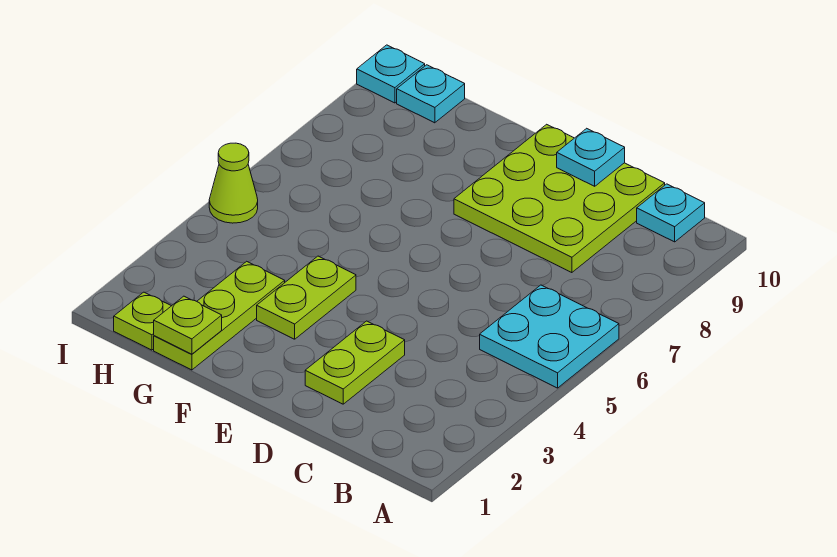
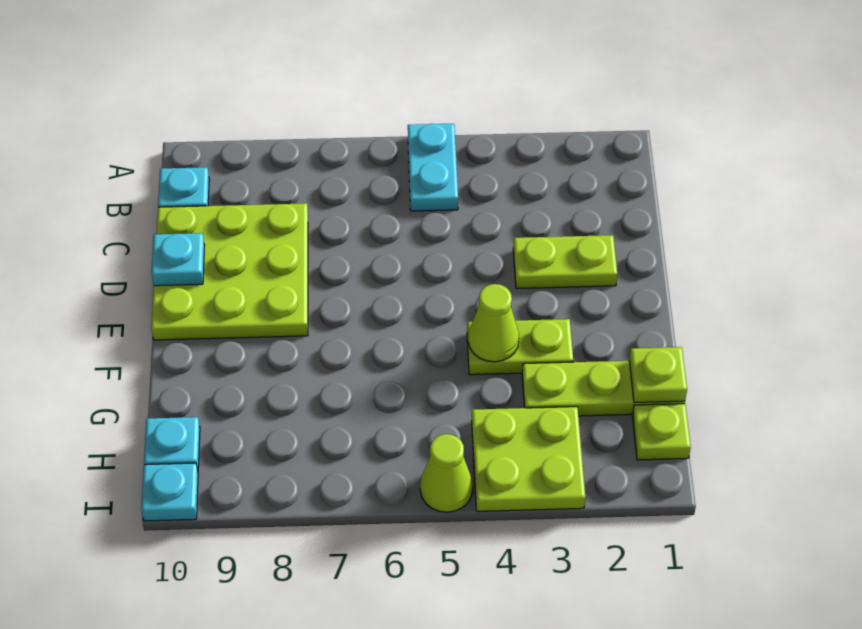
cyan plate A5:B6 level 1 -> cyan plate A5:B5 level 1
none -> lime cone F4 level 2
none -> lime plate H3:I4 level 1

